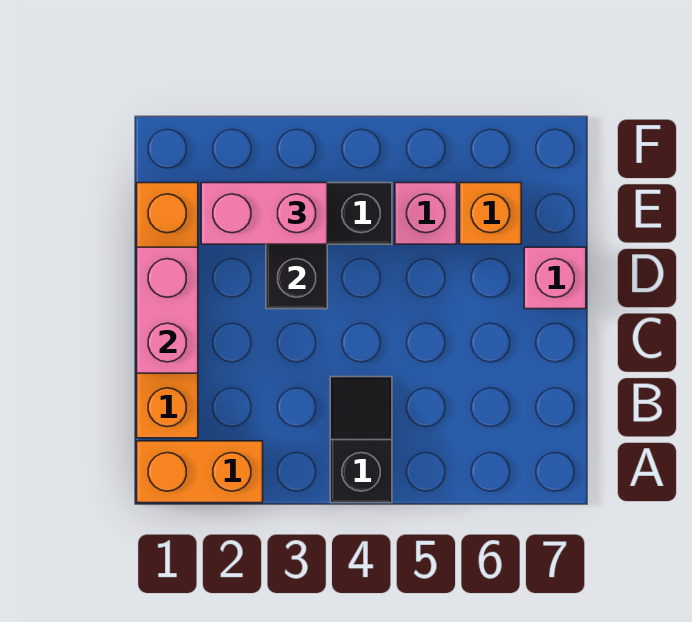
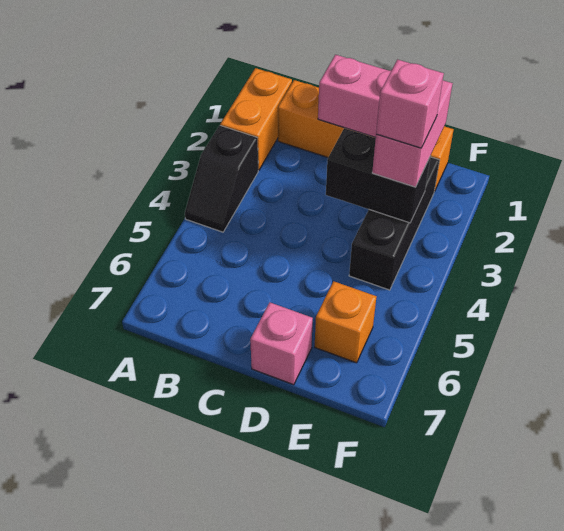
black slope A4:B4 level 1 top A -> black slope A3:A4 level 1 top 3
pink brick E5 level 1 -> pink brick E3 level 4

